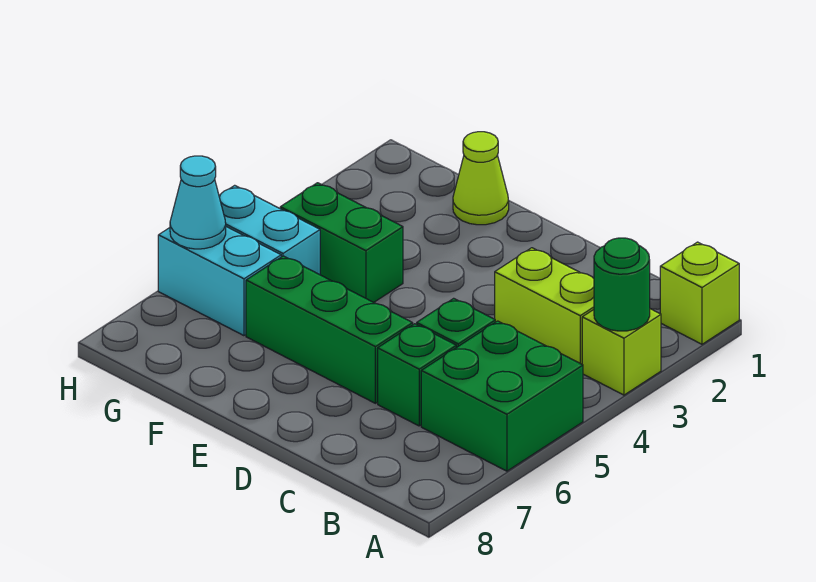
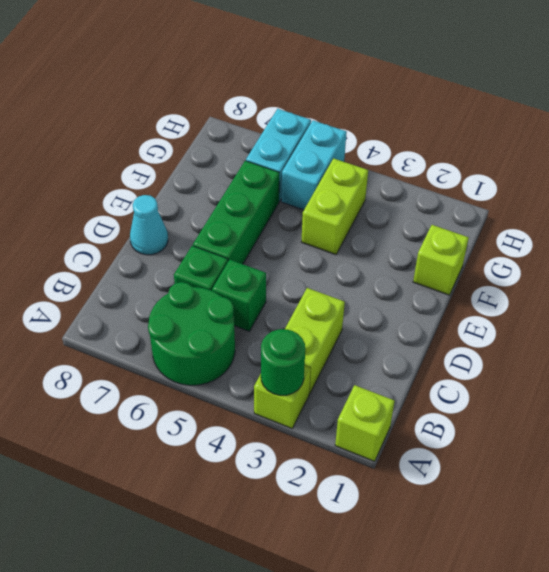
green brick A5:B6 level 1 -> green round brick A5:B6 level 1
lime cone F1 level 1 -> lime brick F1 level 1
green brick F4:G4 level 1 -> lime brick F4:G4 level 1
cyan cone H6 level 2 -> cyan cone D8 level 1

